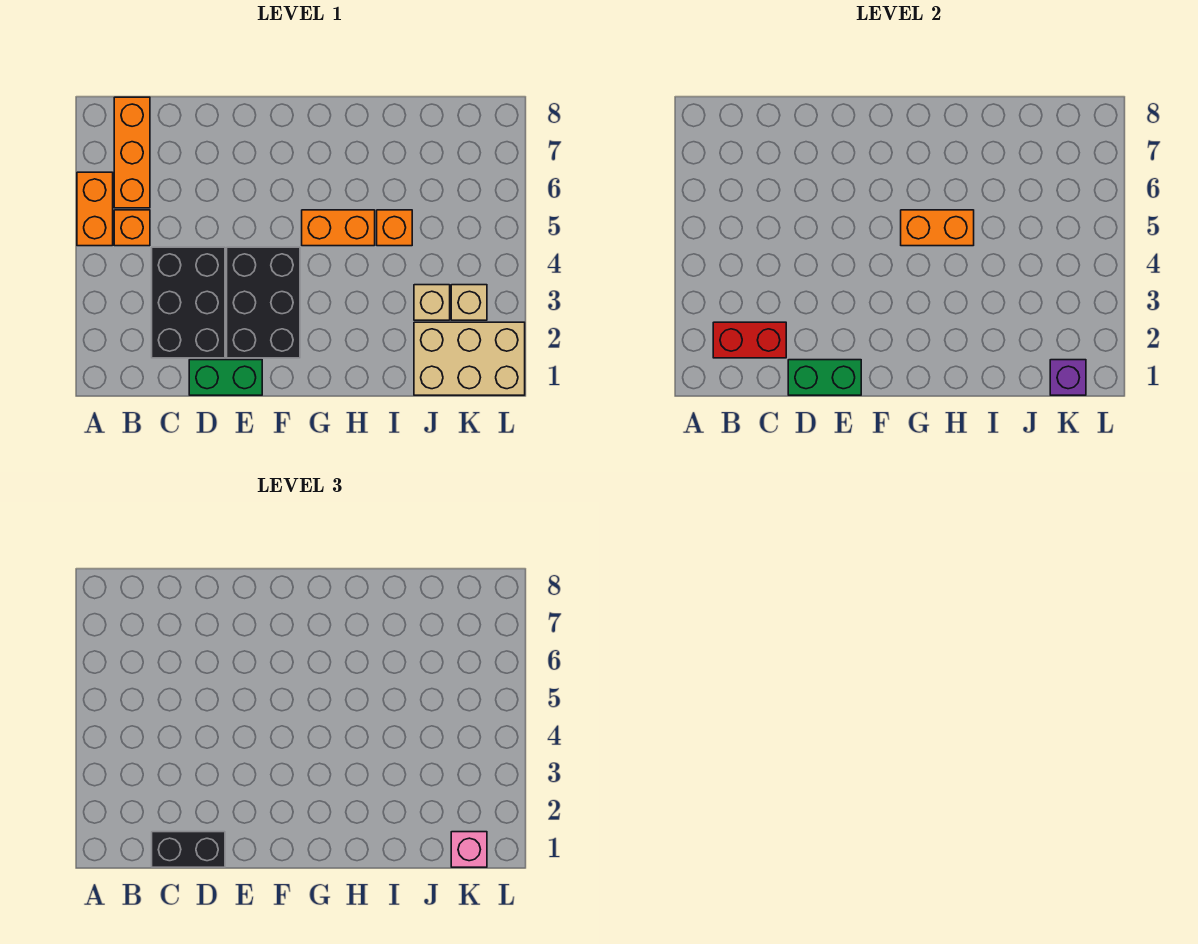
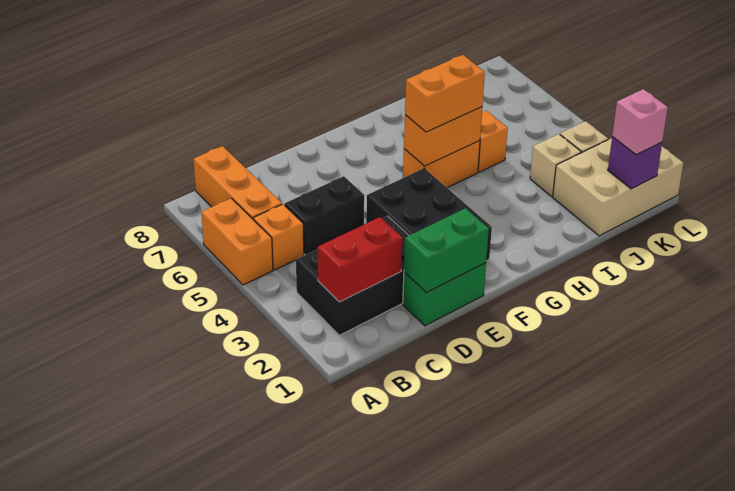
black brick C1:D1 level 3 -> black brick C5:D5 level 1
black brick C2:D4 level 1 -> black brick B2:D3 level 1
none -> orange brick G5:H5 level 3

